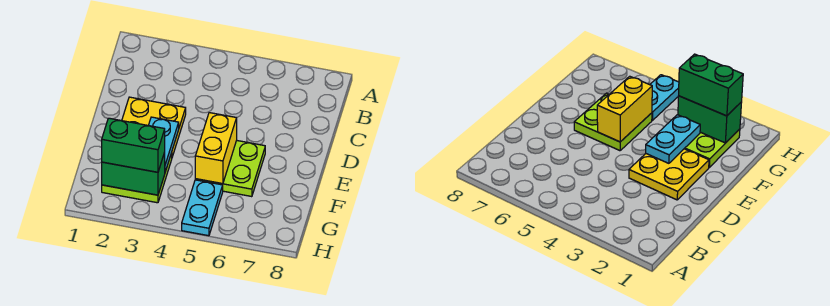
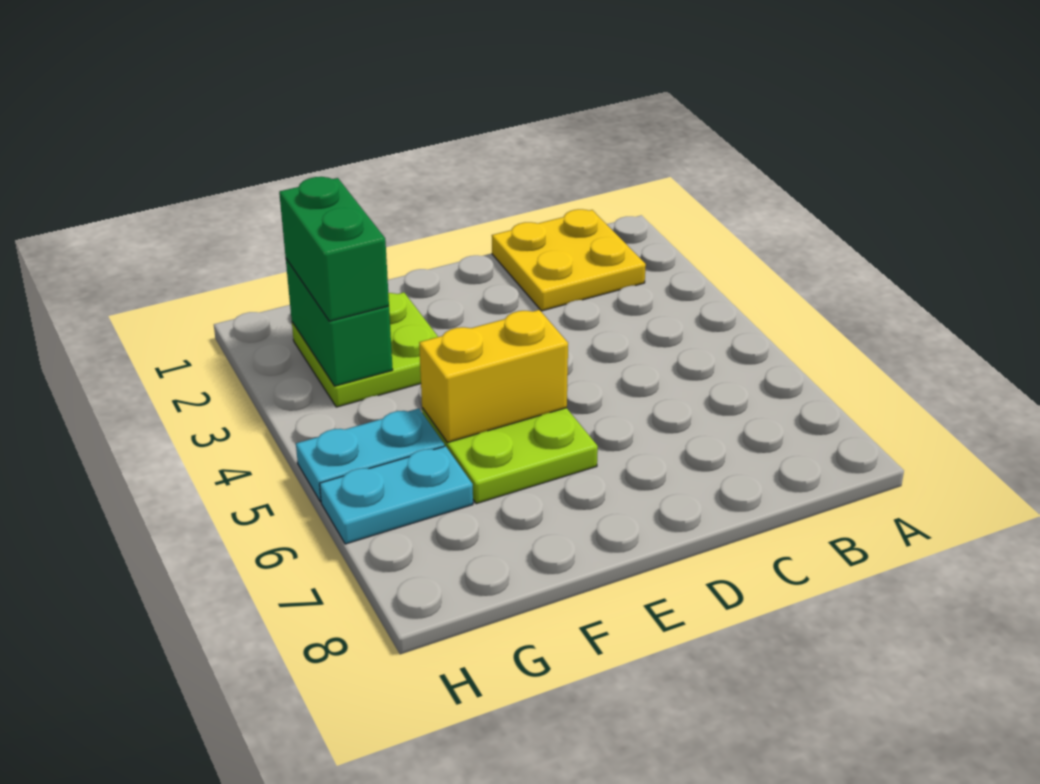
yellow plate D2:E3 level 1 -> yellow plate B1:C2 level 1
cyan plate E3:F3 level 2 -> cyan plate G6:H6 level 1

